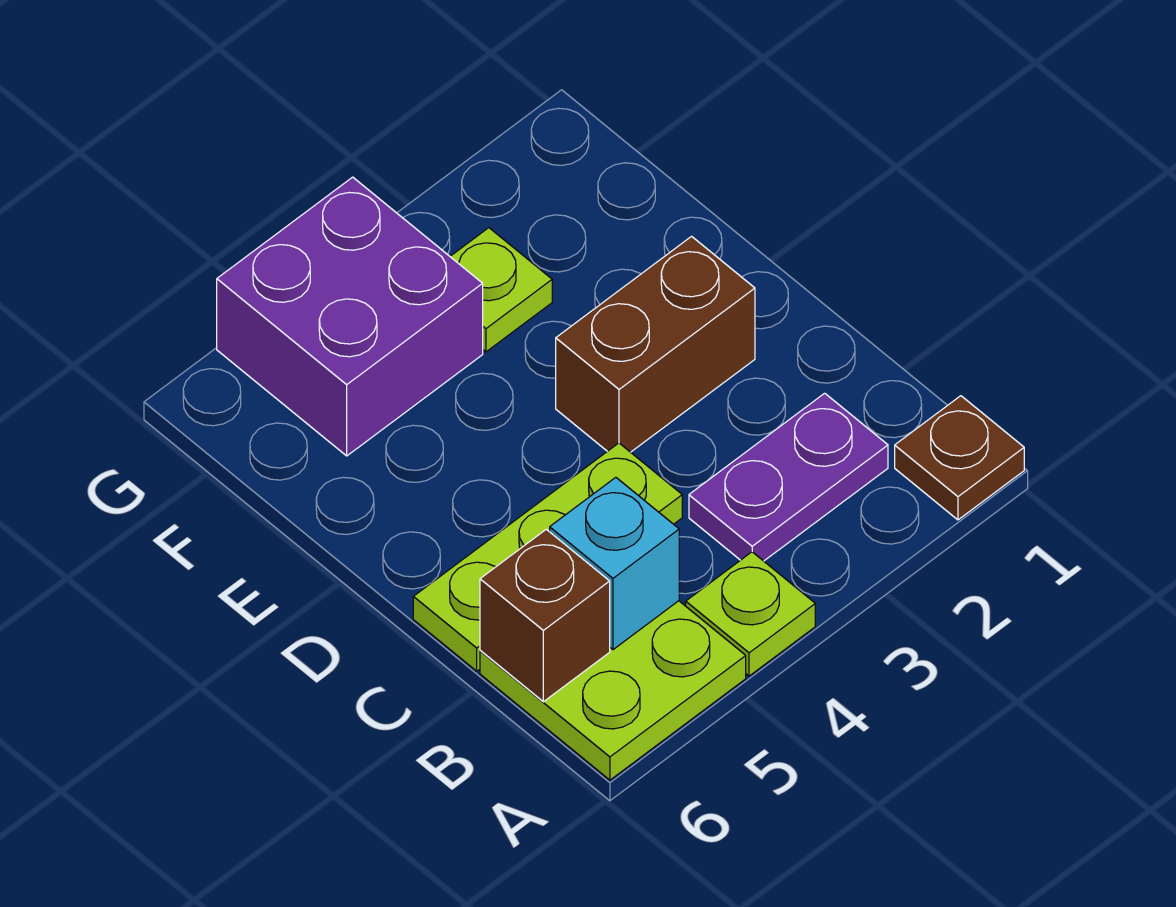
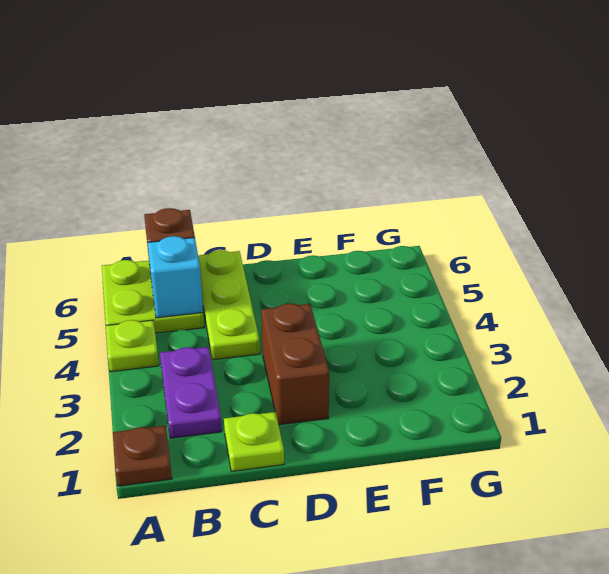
lime plate F3 level 1 -> lime plate C1 level 1
purple brick F4:G5 level 1 -> none

